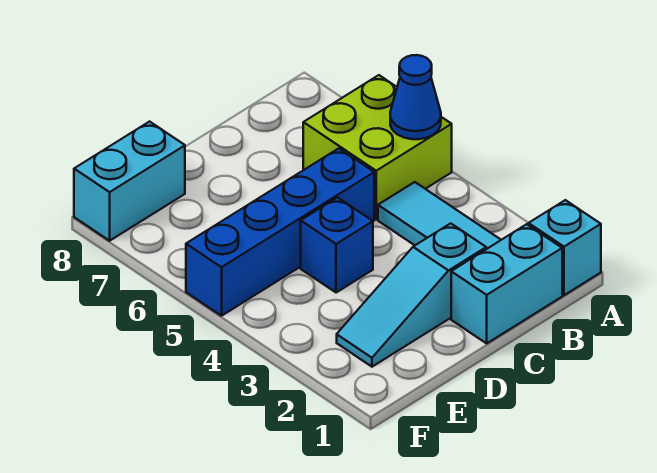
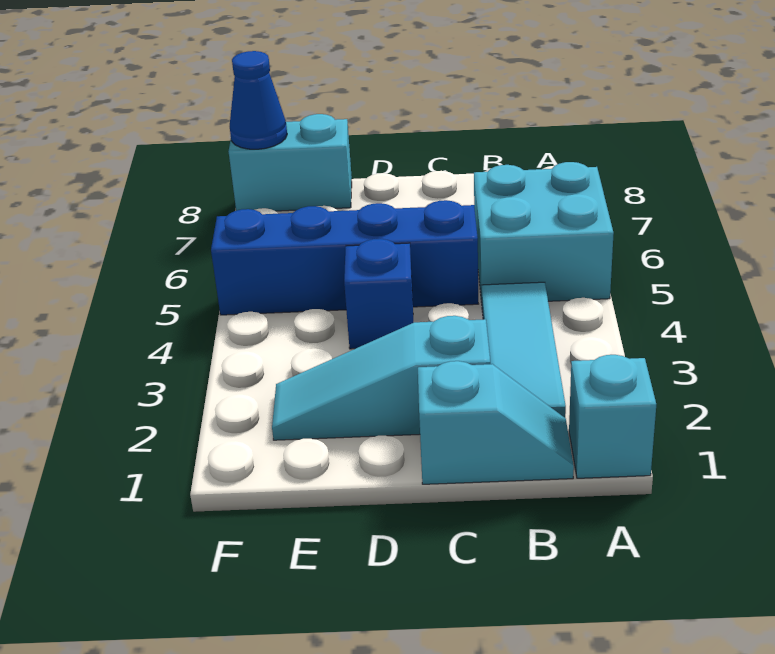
lime brick A5:B6 level 1 -> cyan brick A5:B6 level 1
blue cone A5 level 2 -> blue cone F8 level 2
cyan brick B1:C1 level 1 -> cyan slope B1:C1 level 1 top C

